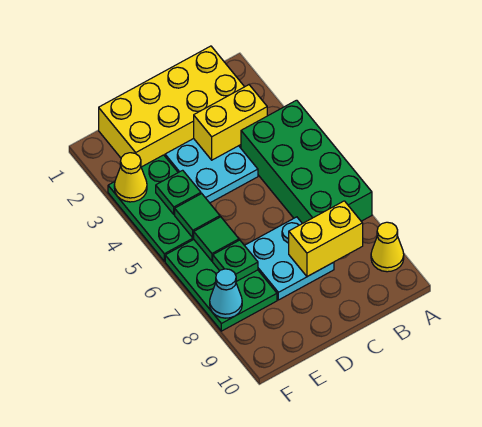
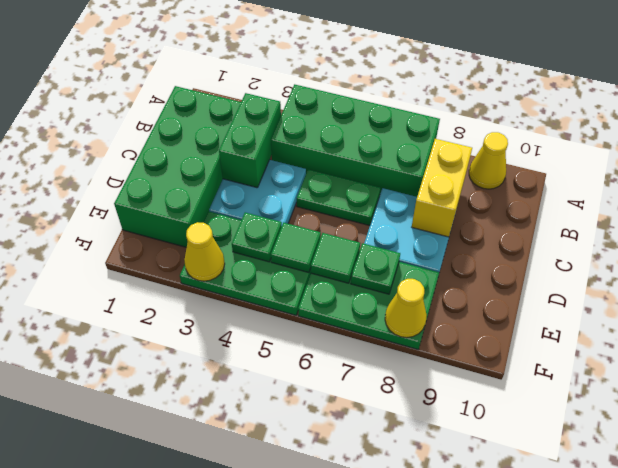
yellow brick B1:E2 level 1 -> green brick B1:E2 level 1
yellow brick B3:C3 level 2 -> green brick B3:C3 level 2
none -> green plate C5:C6 level 1
cyan cone F8 level 2 -> yellow cone F8 level 2

